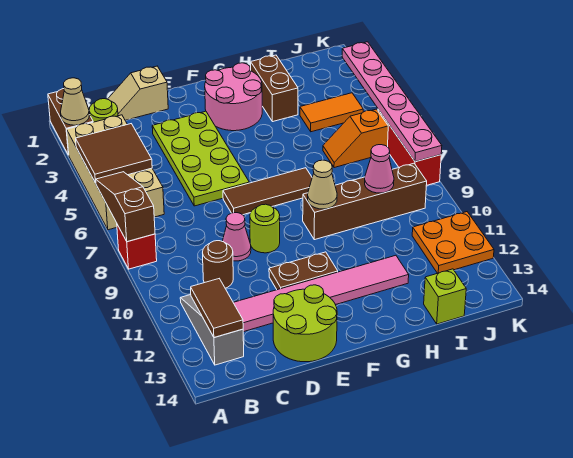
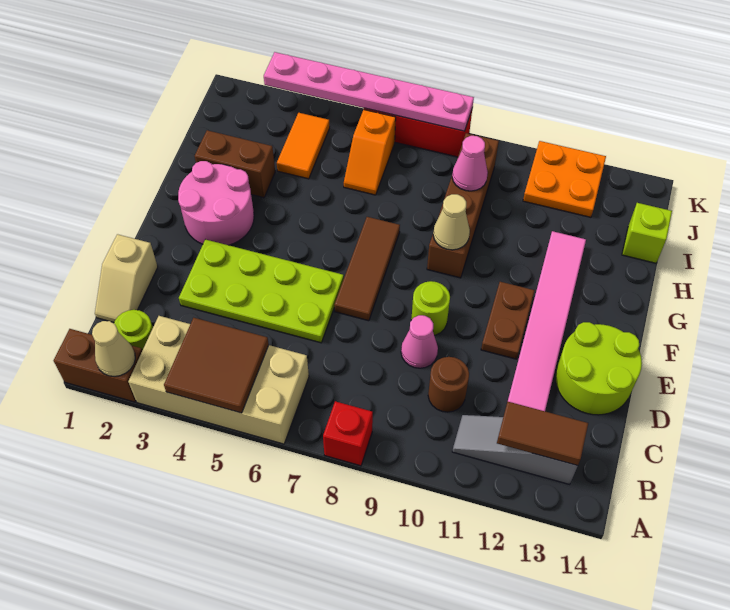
brown slope A6:A8 level 2 top 8 -> none

